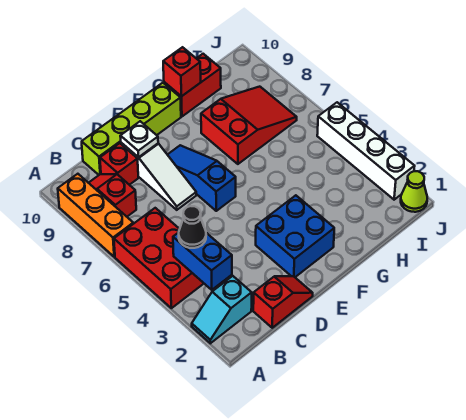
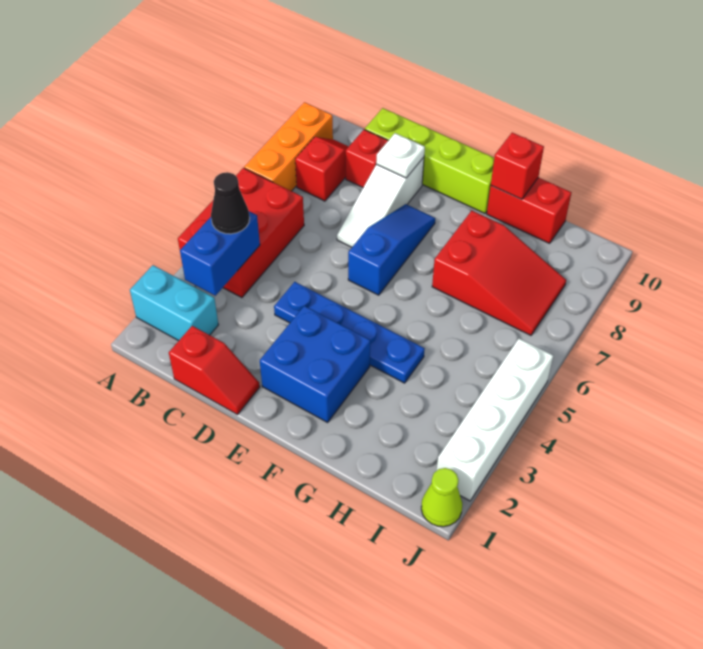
cyan slope A2:B2 level 1 top B -> cyan brick A2:B2 level 1
none -> blue plate D4:G4 level 1

